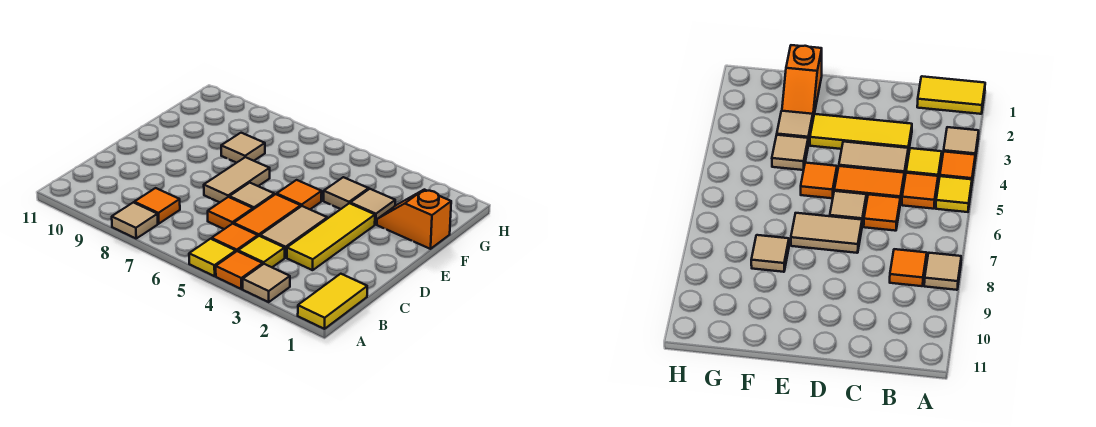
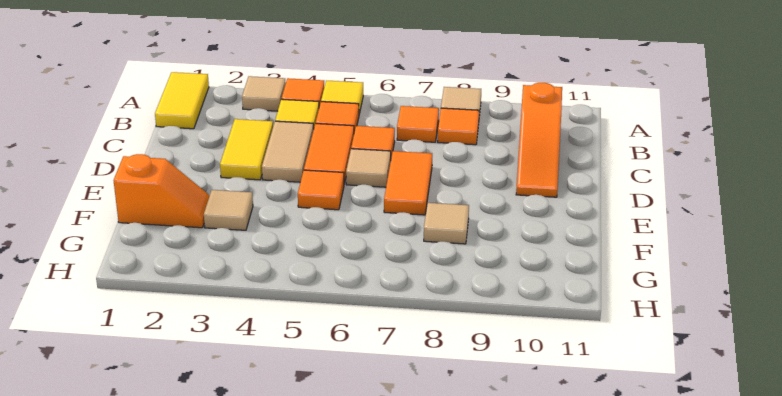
none -> orange tile B7 level 1
none -> orange slope B10:D10 level 1 top B
yellow tile C3:E3 level 1 -> yellow tile C3:D3 level 1
tan tile D7:E7 level 1 -> orange tile D7:E7 level 1
tan tile F4 level 1 -> none

